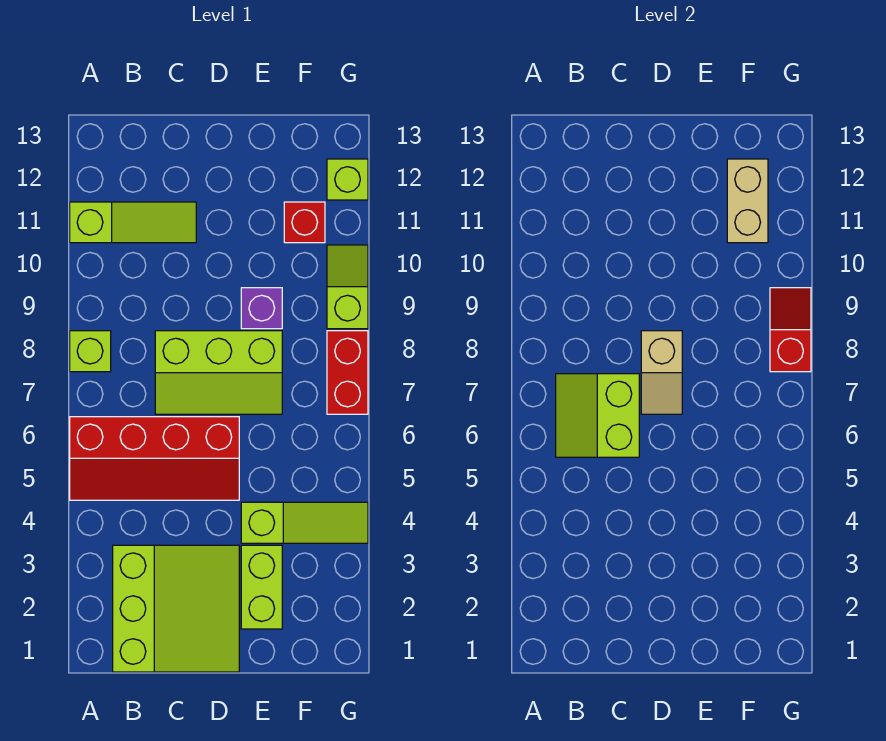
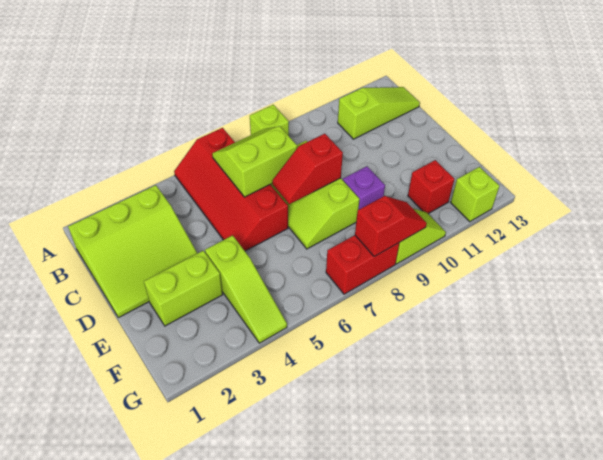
lime slope A11:C11 level 1 top A -> lime slope B11:B13 level 1 top 11
tan slope D7:D8 level 2 top 8 -> red slope D7:D8 level 2 top 8
tan brick F11:F12 level 2 -> none

